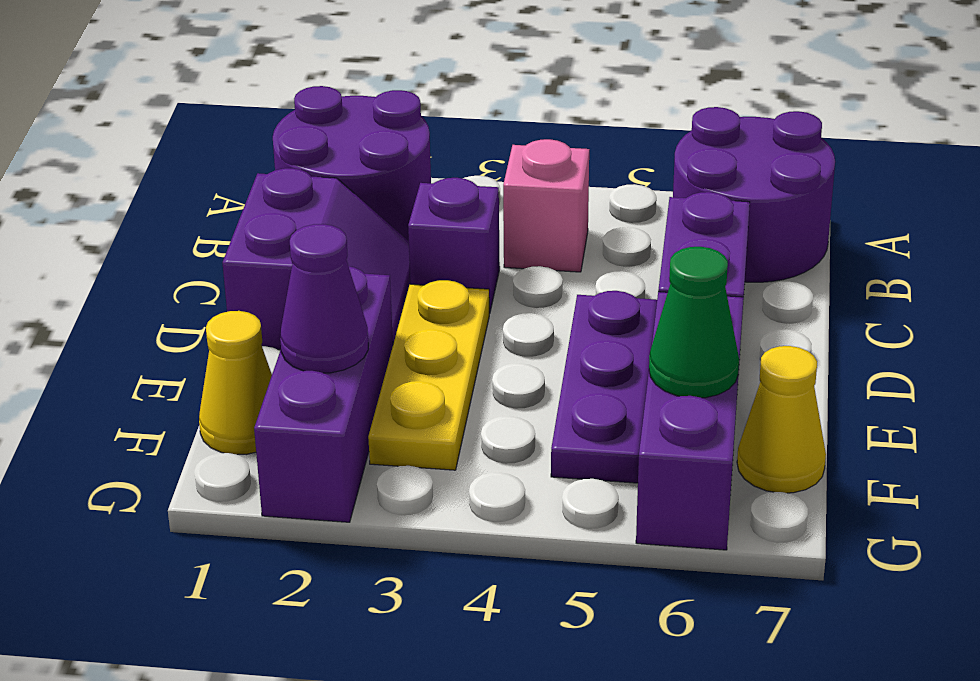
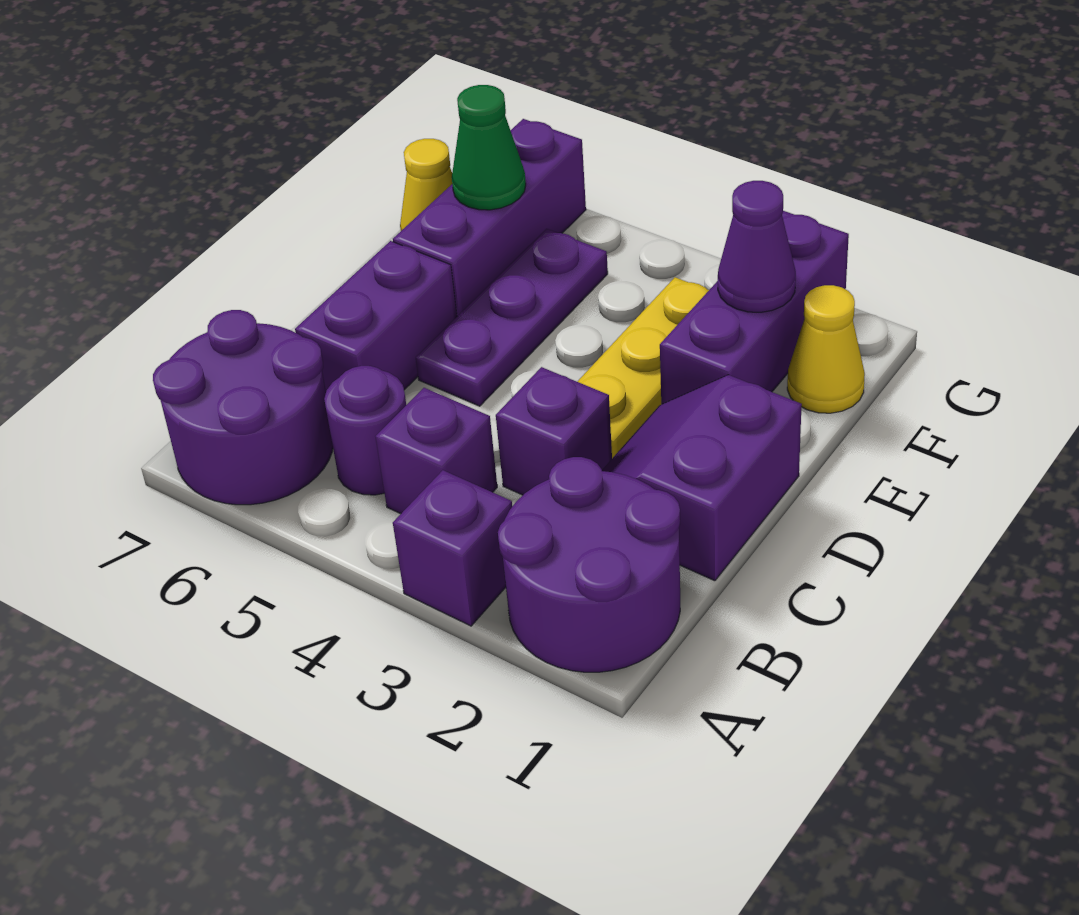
none -> purple brick A3 level 1
pink brick B4 level 1 -> purple brick B4 level 1
none -> purple round brick B5 level 1

